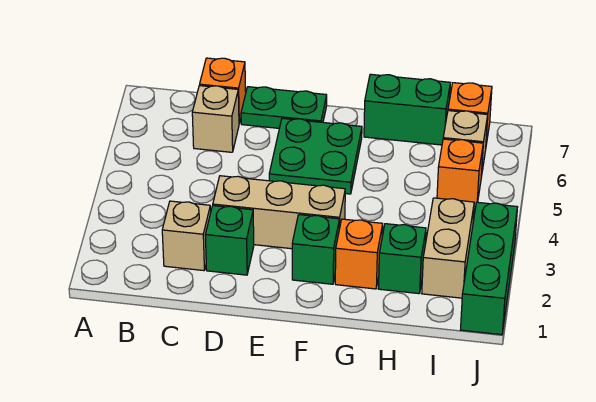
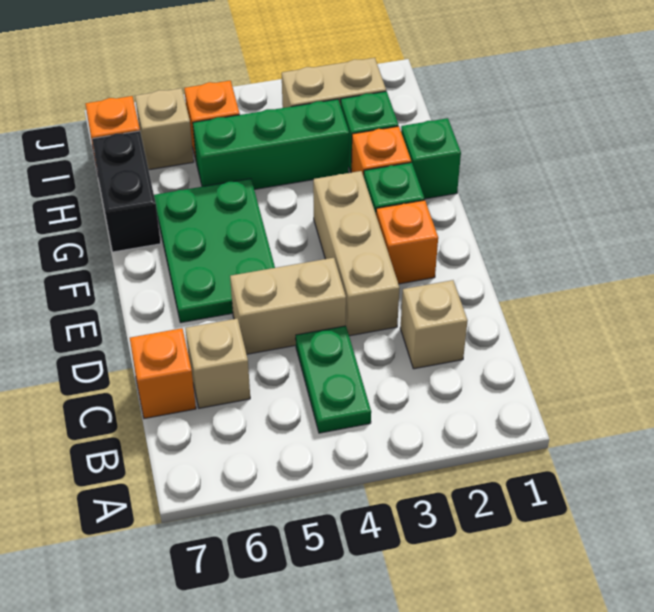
green brick D2 level 1 -> green brick G1 level 1
none -> tan brick D4:D5 level 1
green plate D7:E7 level 1 -> green plate B4:C4 level 1
none -> orange brick E2 level 1
green plate E5:F6 level 1 -> green plate E5:G6 level 1
green brick G7:H7 level 1 -> black brick G7:H7 level 1
green brick J1:J3 level 1 -> green brick H3:H5 level 1

